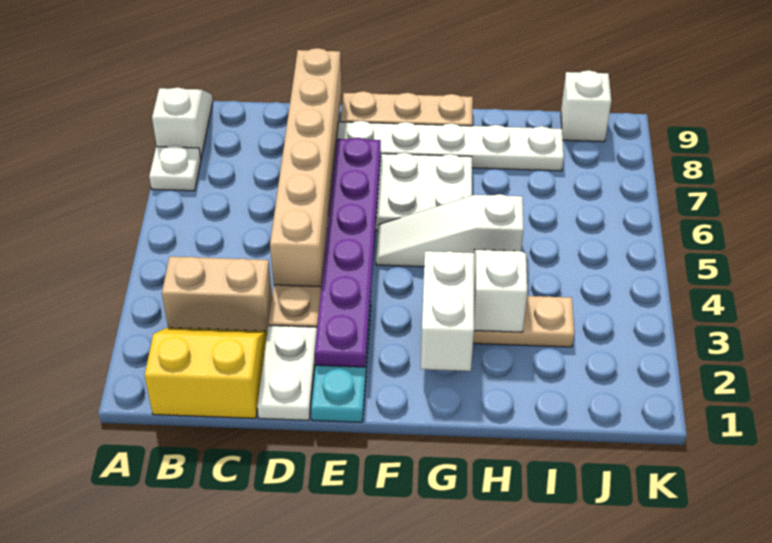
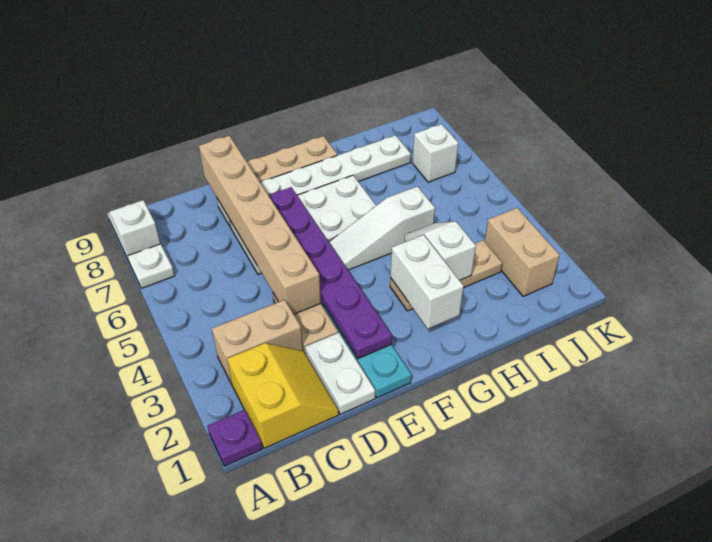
none -> purple plate A1 level 1
yellow slope B1:C2 level 1 top 1 -> yellow slope B1:C2 level 1 top B
none -> tan brick J2:J3 level 1
white brick J9 level 1 -> white brick J7 level 1

